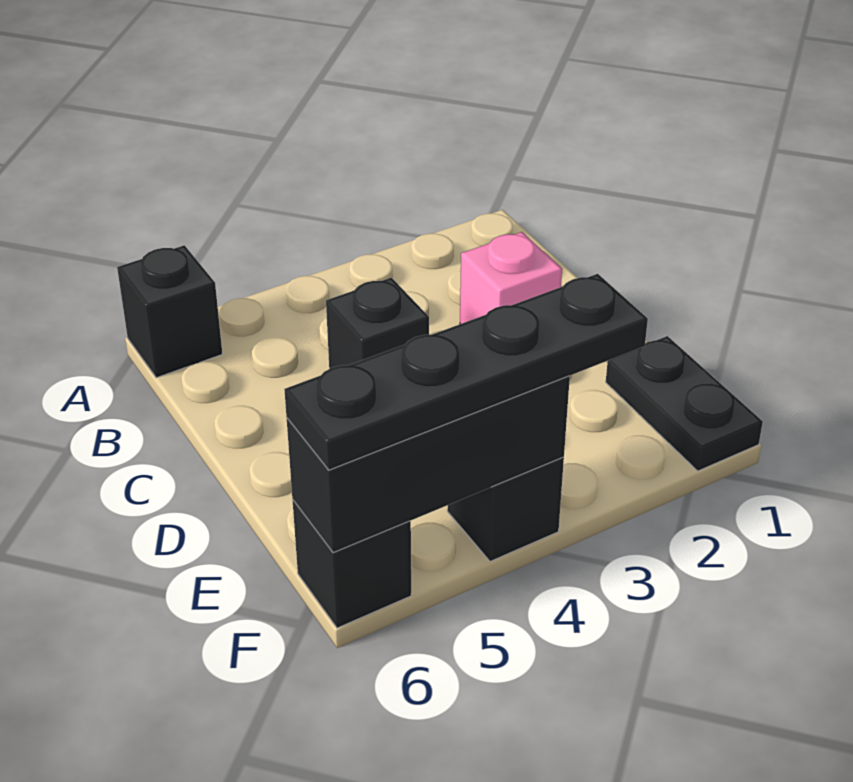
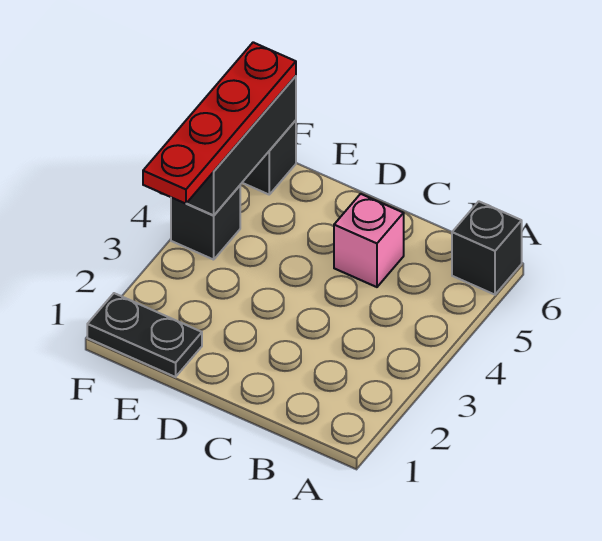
pink brick C2 level 1 -> pink brick C5 level 1
black brick C4 level 1 -> none
black plate F3:F6 level 3 -> red plate F3:F6 level 3

